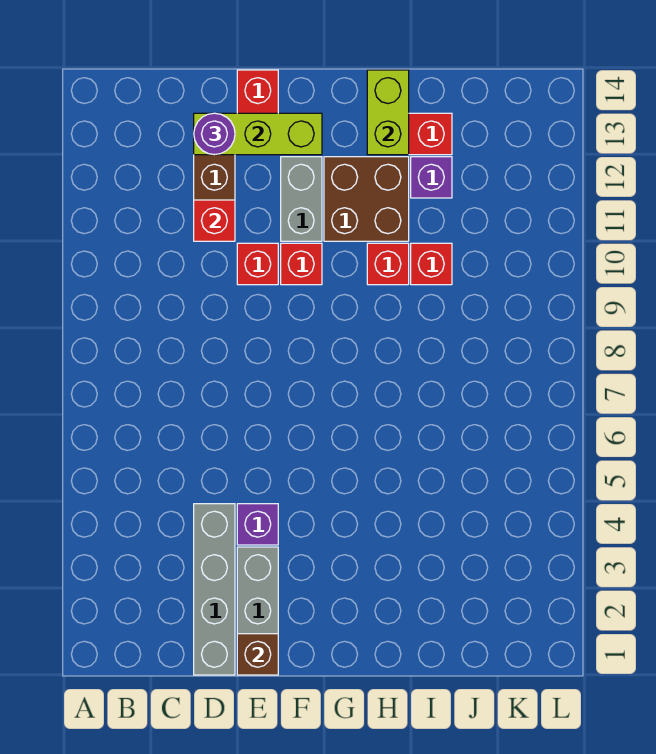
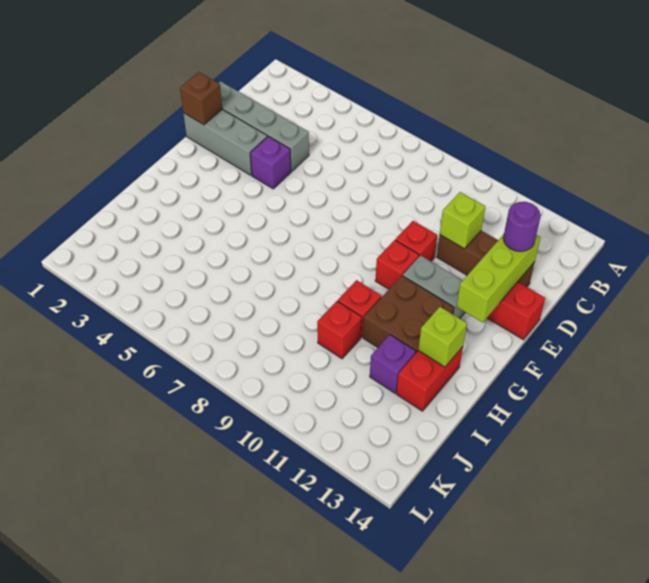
red brick D11 level 2 -> lime brick D11 level 2
lime brick H13:H14 level 2 -> lime brick H13 level 2

